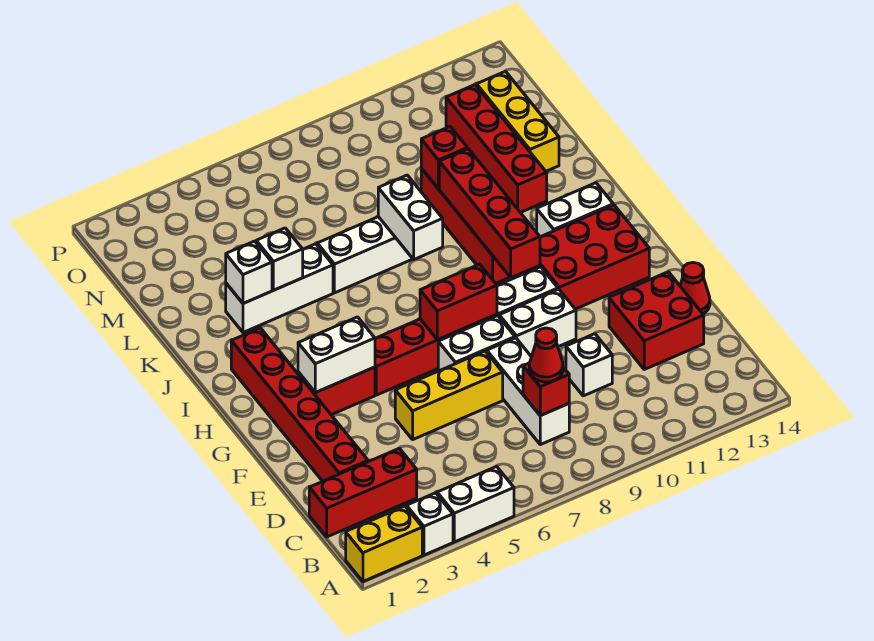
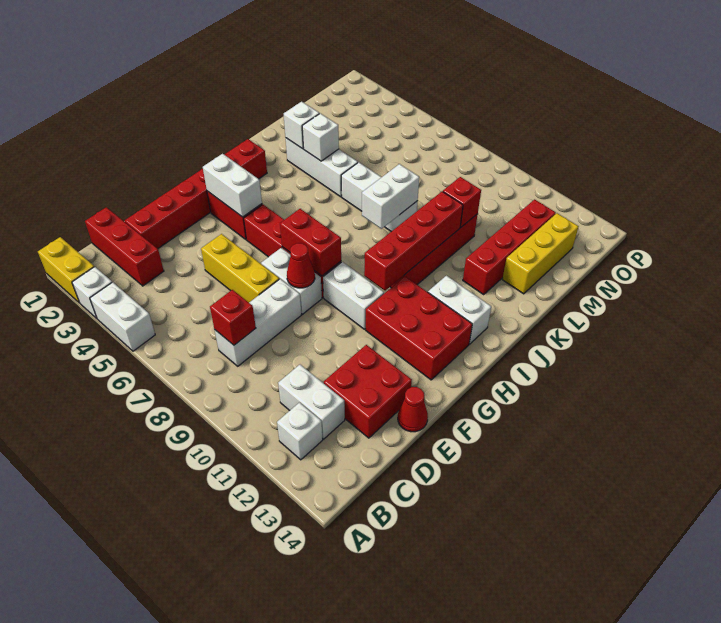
red cone C8 level 3 -> red cone F8 level 2
white brick D10 level 1 -> white brick B12 level 1
white brick F9:F10 level 1 -> white brick C11:C12 level 1

